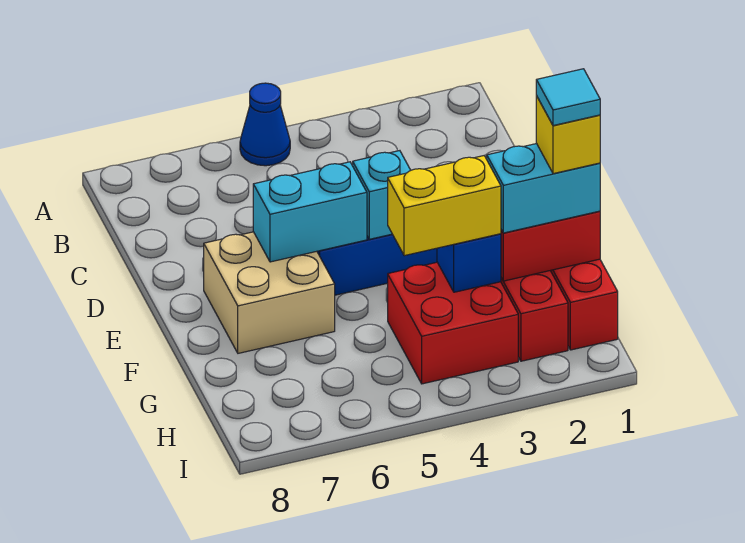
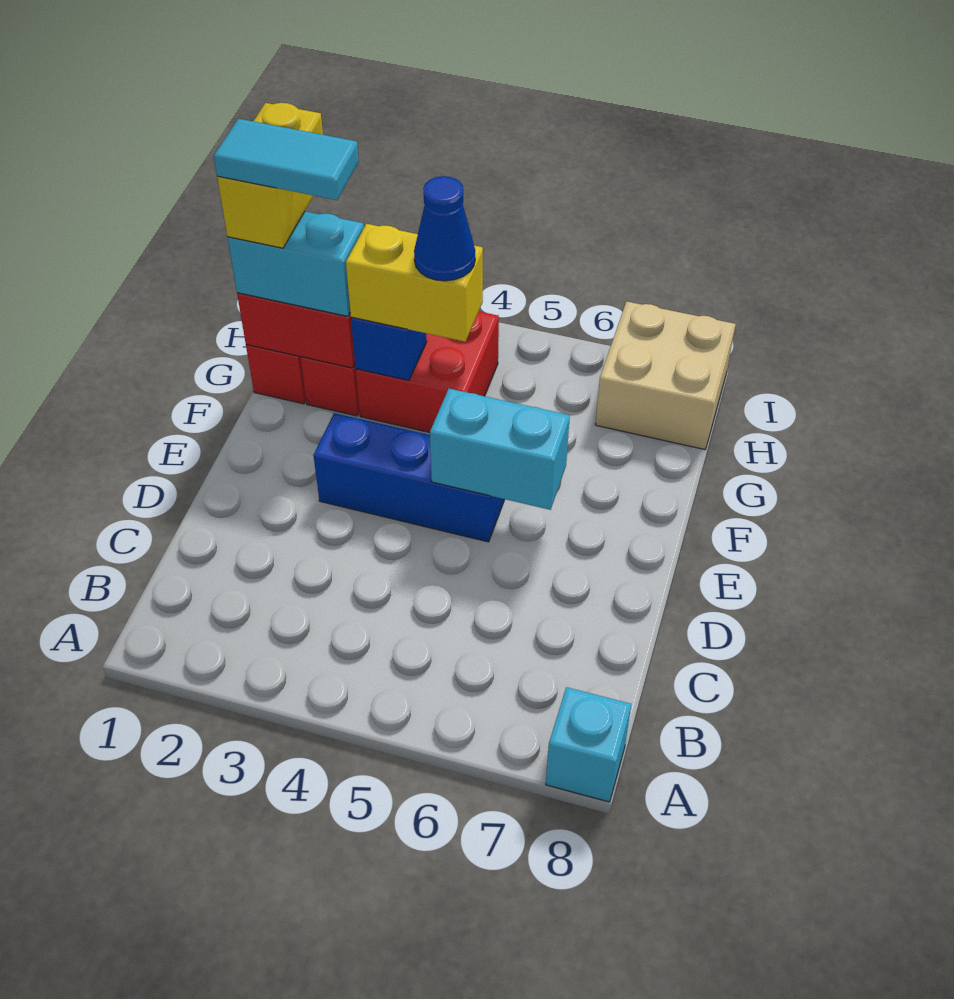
blue cone A5 level 1 -> blue cone G4 level 4
cyan brick E4 level 2 -> cyan brick A8 level 1
tan brick E6:F7 level 1 -> tan brick H7:I8 level 1
yellow brick G1 level 4 -> yellow brick G1:H1 level 4
cyan tile G1 level 5 -> cyan tile G1:G2 level 5

